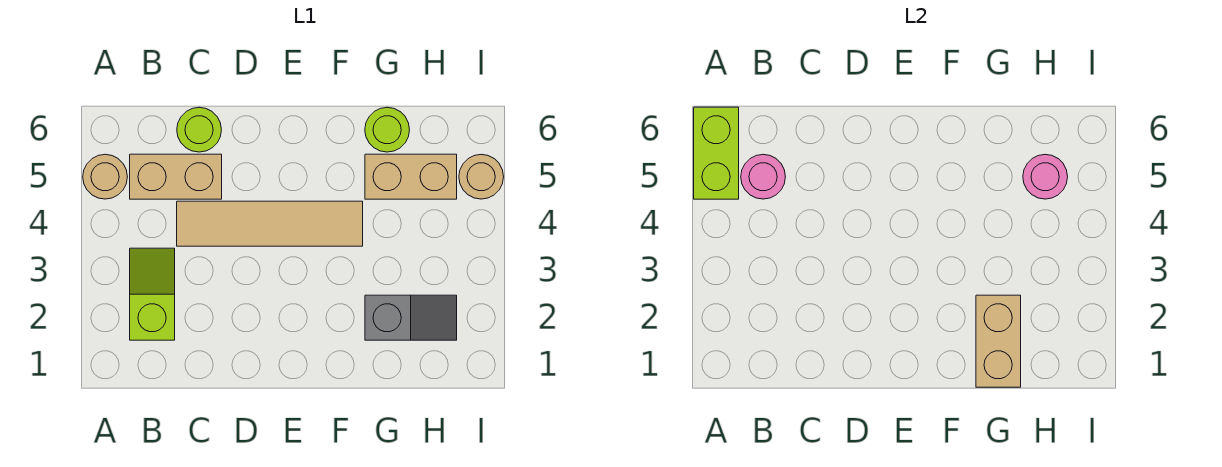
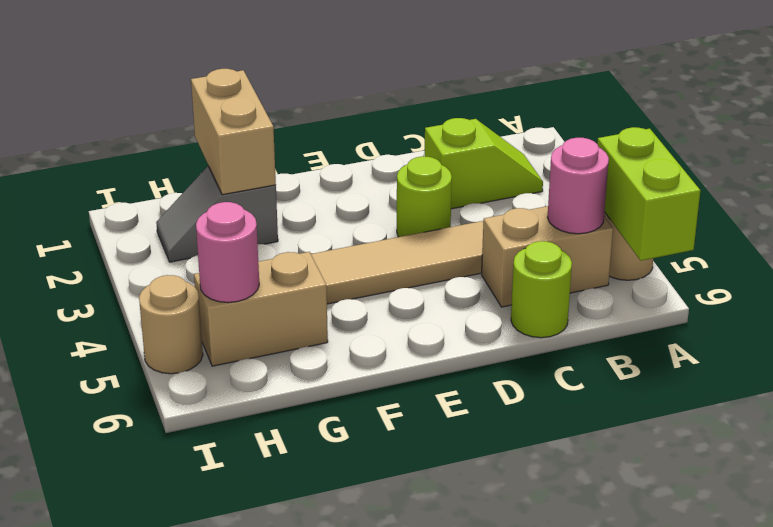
lime slope B2:B3 level 1 top 2 -> lime slope B2:C2 level 1 top C
lime round brick G6 level 1 -> lime round brick D3 level 1

